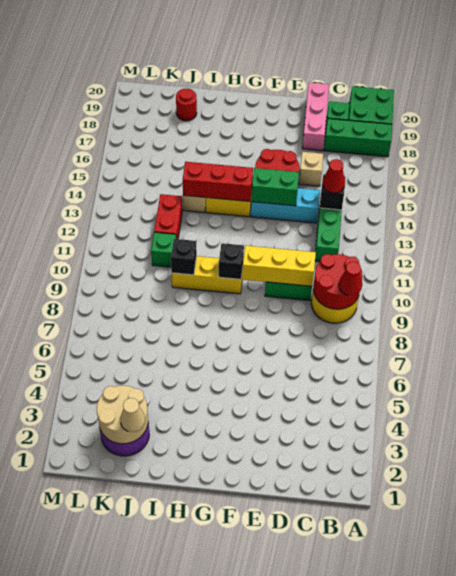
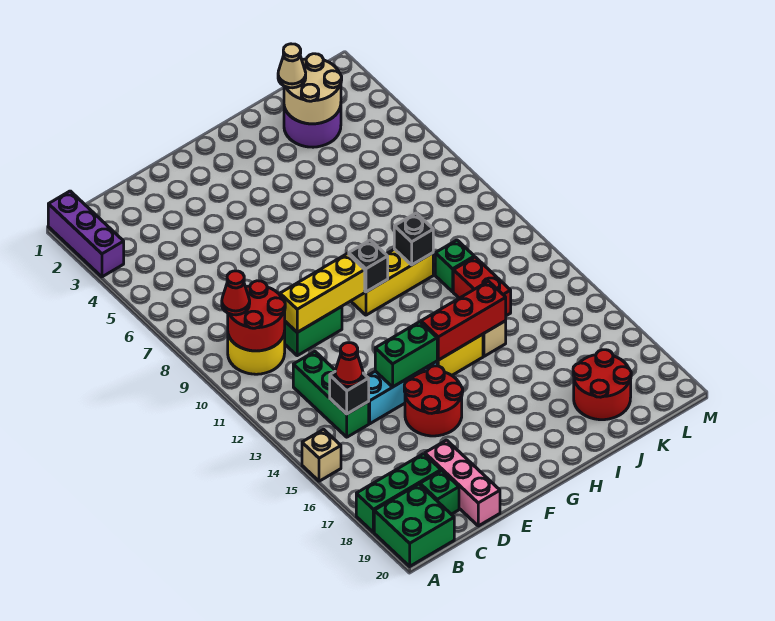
none -> purple brick A1:A3 level 1
tan brick D16 level 1 -> tan brick A15 level 1
red round brick J19 level 1 -> red round brick J18:K19 level 1

